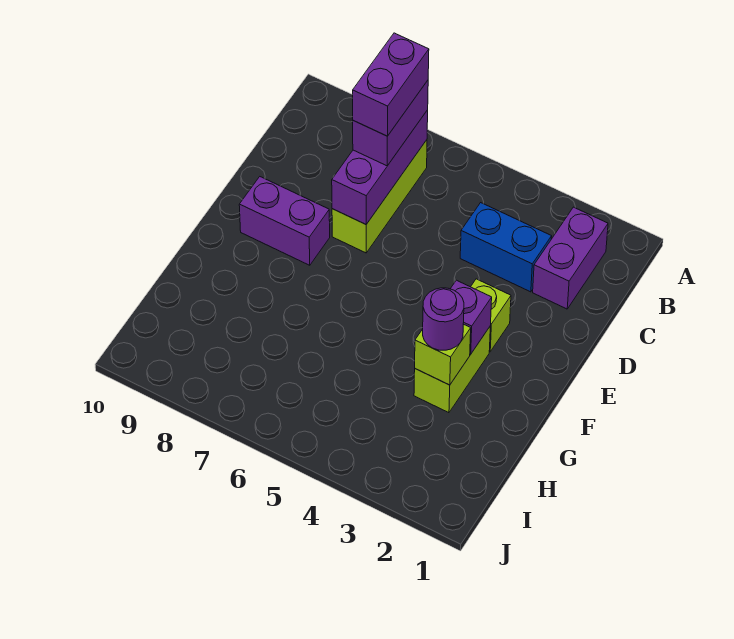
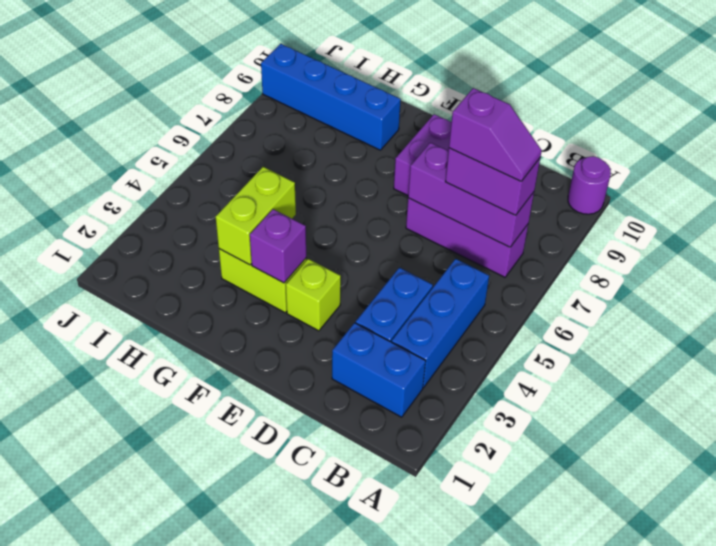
purple brick B2:C2 level 1 -> blue brick B2:C2 level 1
none -> blue brick B3:B5 level 1
lime brick B7:D7 level 1 -> purple brick B7:D7 level 1
purple brick B7:C7 level 4 -> purple slope B7:C7 level 4 top C
lime brick G3 level 2 -> lime brick G3:G4 level 2
purple round brick G3 level 3 -> purple round brick A10 level 1
none -> blue brick G9:J9 level 1

